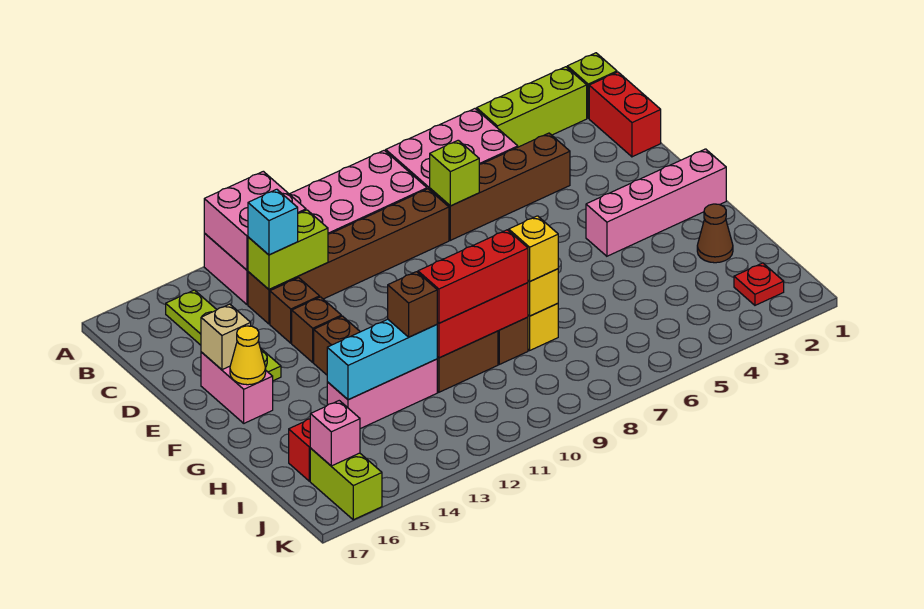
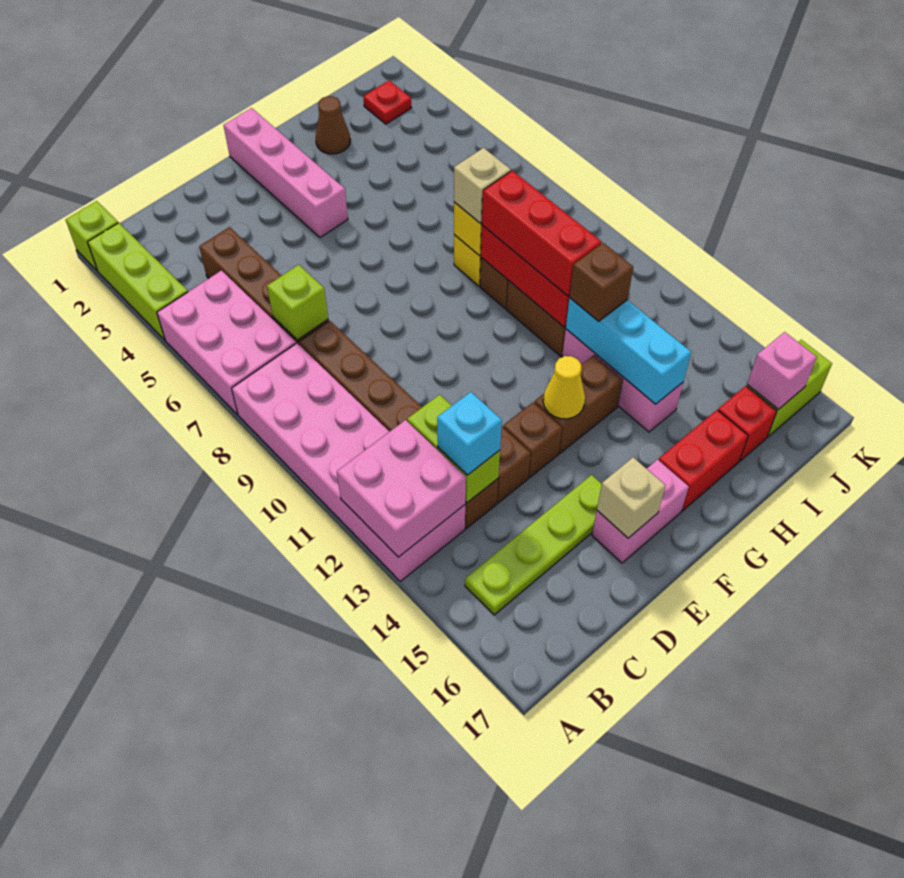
red brick B1:C1 level 1 -> red brick G16:H16 level 1
yellow cone F16 level 2 -> yellow cone F13 level 2
yellow brick H8 level 3 -> tan brick H8 level 3

